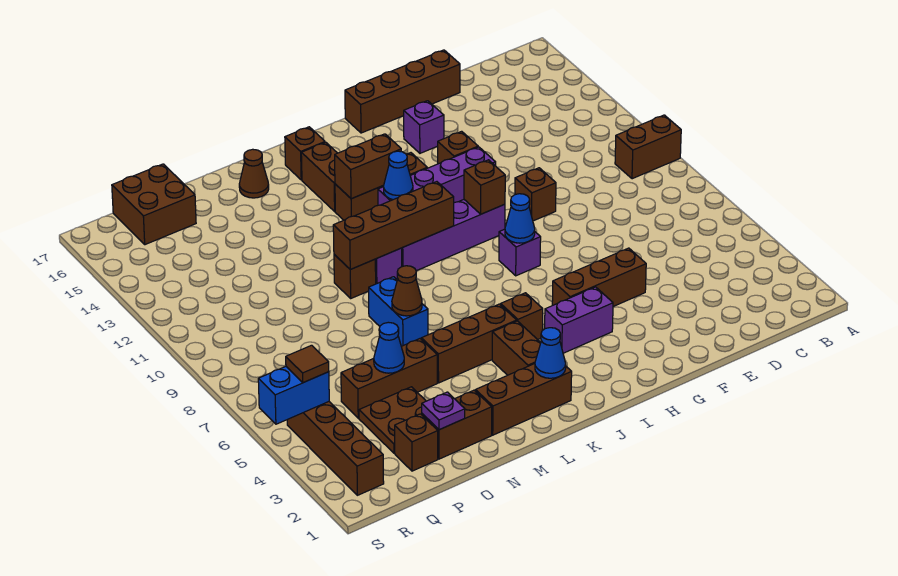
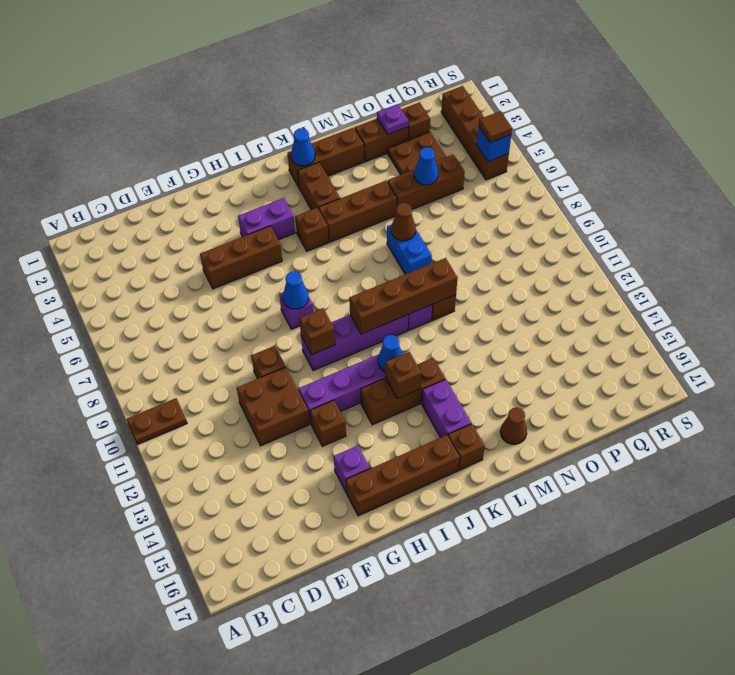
brown brick A10:B10 level 1 -> brown plate A10:B10 level 1
brown brick E17:H17 level 1 -> brown brick G16:J16 level 1
brown brick J13:K13 level 2 -> brown brick J13 level 2
brown brick K14:K15 level 1 -> purple brick K14:K15 level 1
brown brick P16:Q17 level 1 -> brown brick E11:F12 level 1
blue brick R5:S5 level 2 -> blue brick R5 level 2

